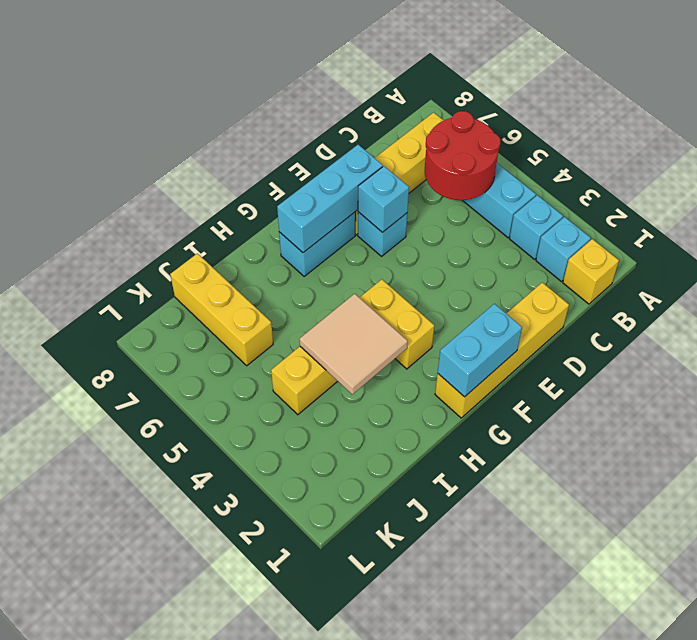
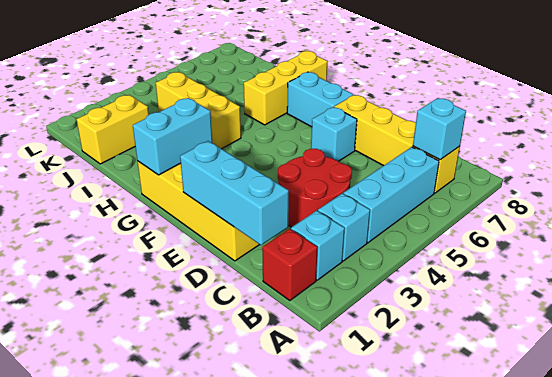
yellow brick B1 level 1 -> red brick B1 level 1
red round brick B5:C6 level 2 -> red round brick C3:D4 level 1
cyan brick E6 level 2 -> cyan brick B7 level 2
cyan brick E7:G7 level 2 -> cyan brick C1:E1 level 2
cyan brick F1:G1 level 2 -> cyan brick G1:G2 level 2
yellow brick G3:G4 level 1 -> yellow brick J1:J2 level 1
tan tile H3:I4 level 2 -> none
yellow brick J6:J8 level 1 -> yellow brick H6:H8 level 1

